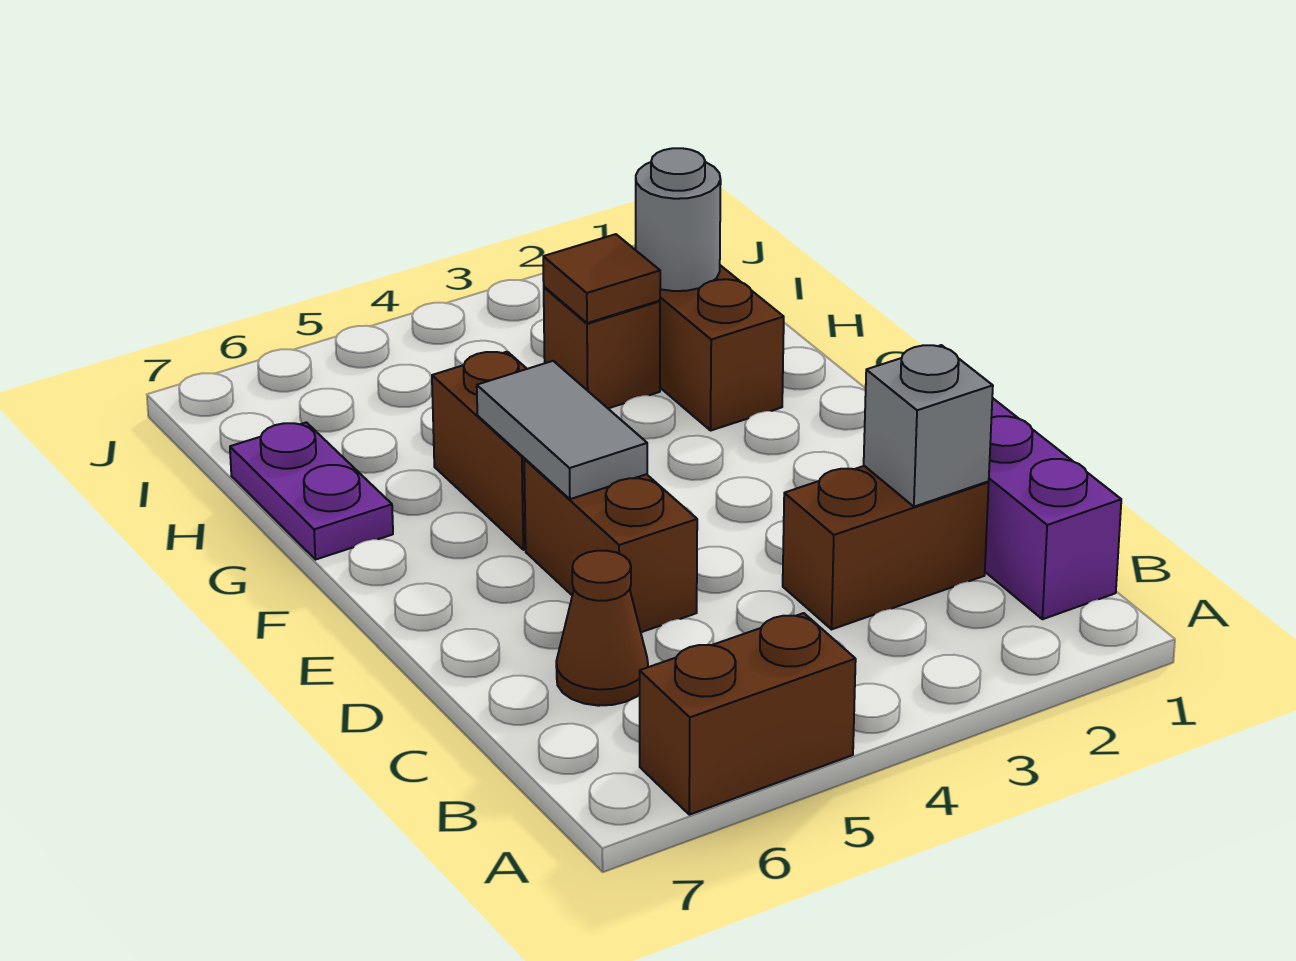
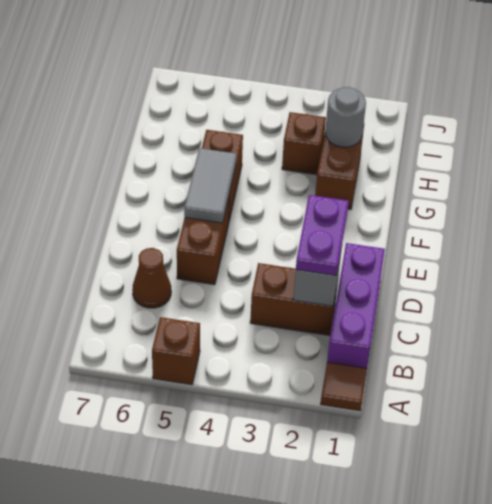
brown brick A5:A6 level 1 -> brown brick A5 level 1
purple plate G7:H7 level 1 -> purple plate C2:D2 level 3
brown tile H3 level 2 -> brown tile A1 level 1

